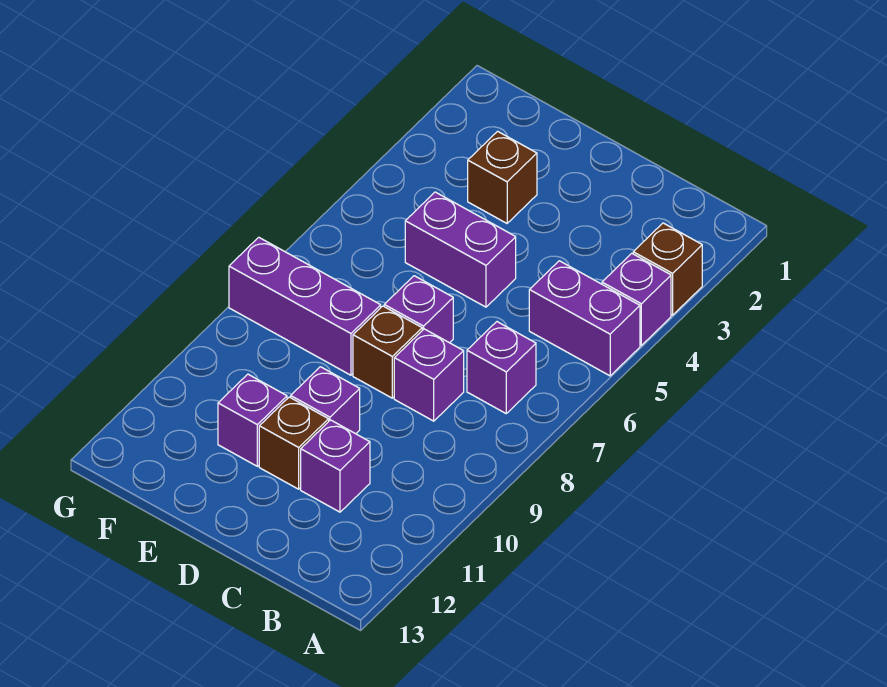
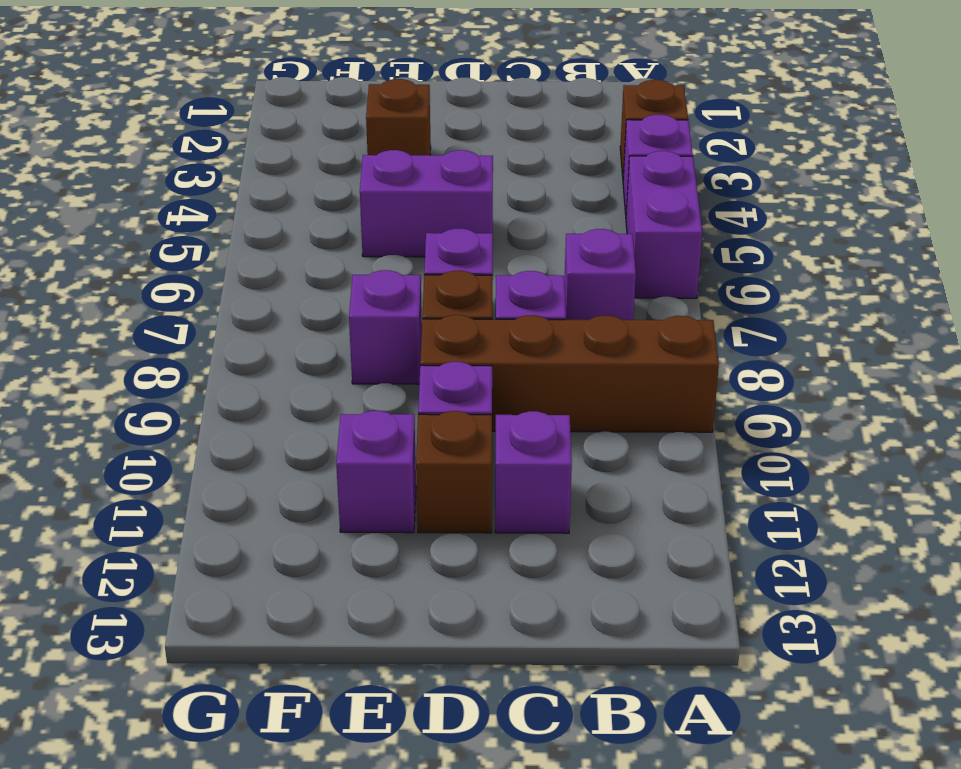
purple brick A5:B5 level 1 -> purple brick A5:A6 level 1
none -> brown brick A9:D9 level 1
purple brick E8:G8 level 1 -> purple brick E8 level 1

